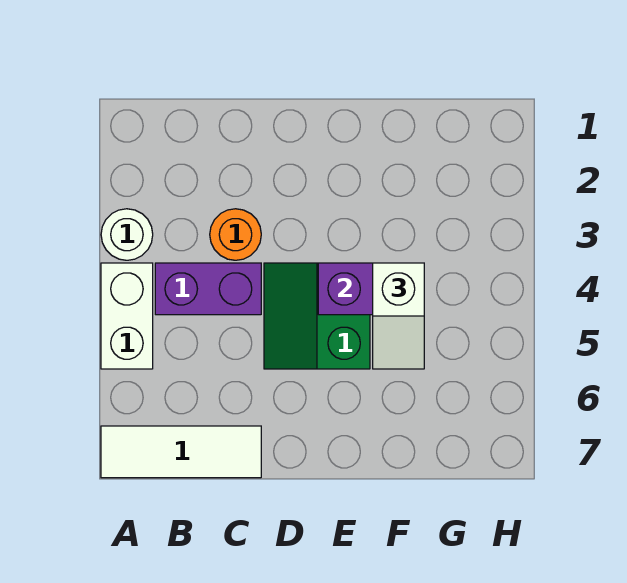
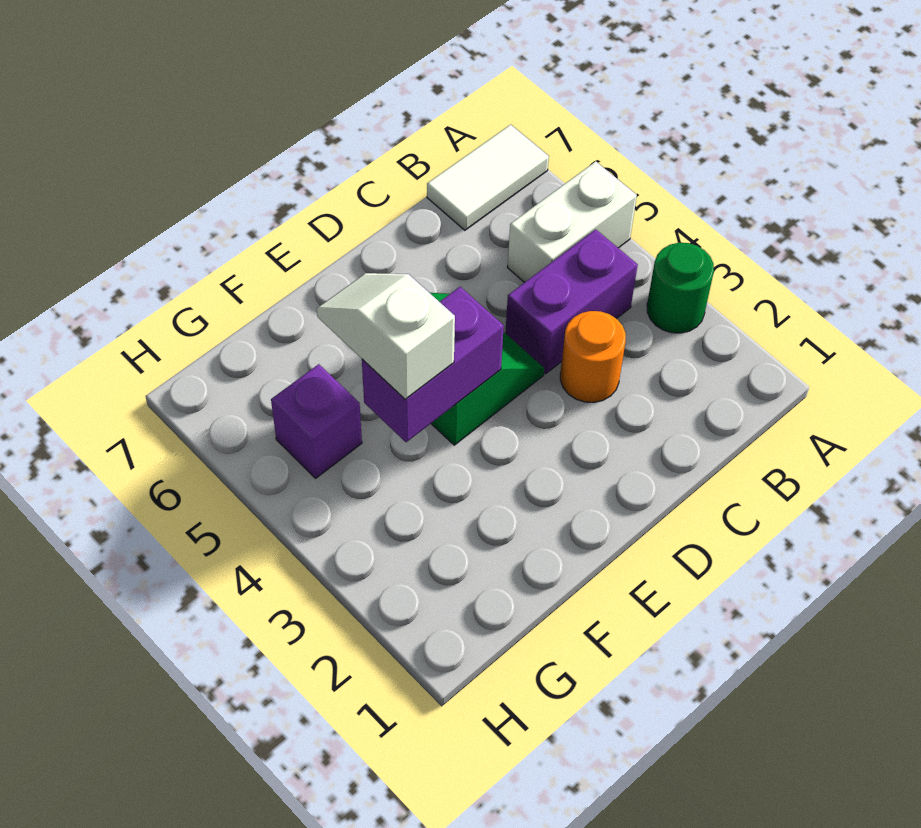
white round brick A3 level 1 -> green round brick A3 level 1
white brick A4:A5 level 1 -> white brick A5:B5 level 1
white tile A7:C7 level 1 -> white tile A7:B7 level 1
none -> purple brick G5 level 1

